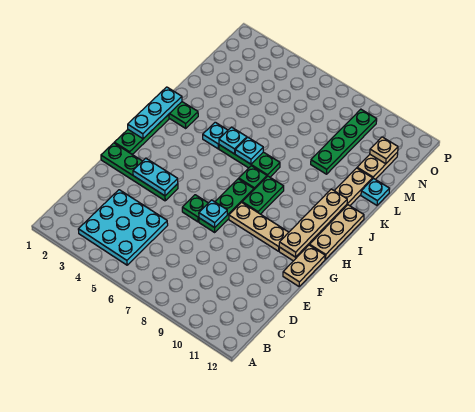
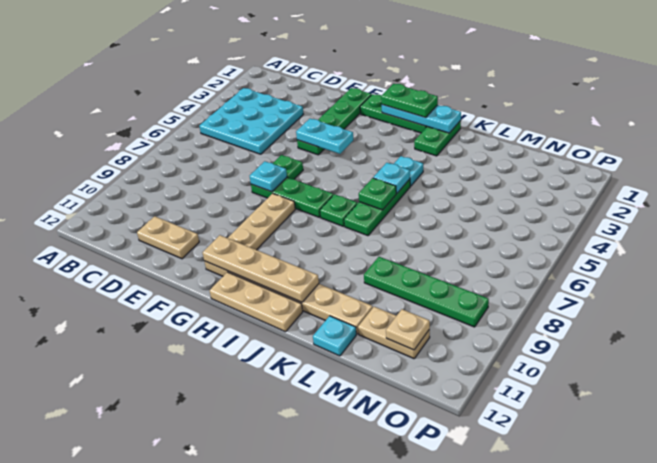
cyan plate F3:F4 level 2 -> cyan plate F4:G4 level 2
tan plate F12:G12 level 1 -> tan plate D11:E11 level 1
green plate H8:I8 level 1 -> green plate H1:I1 level 3
cyan plate J6 level 2 -> green plate J6 level 2

